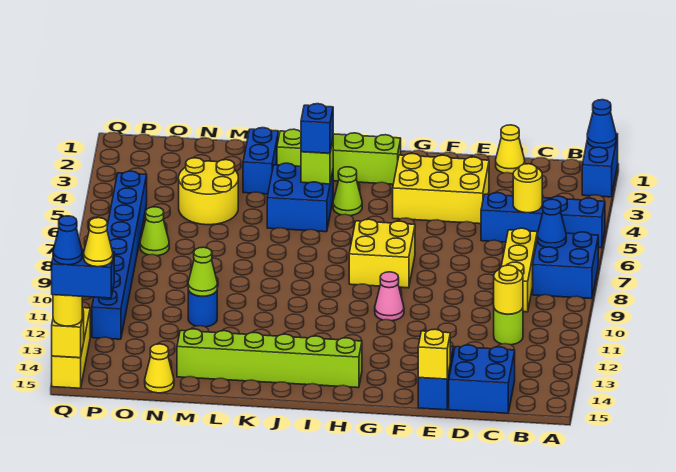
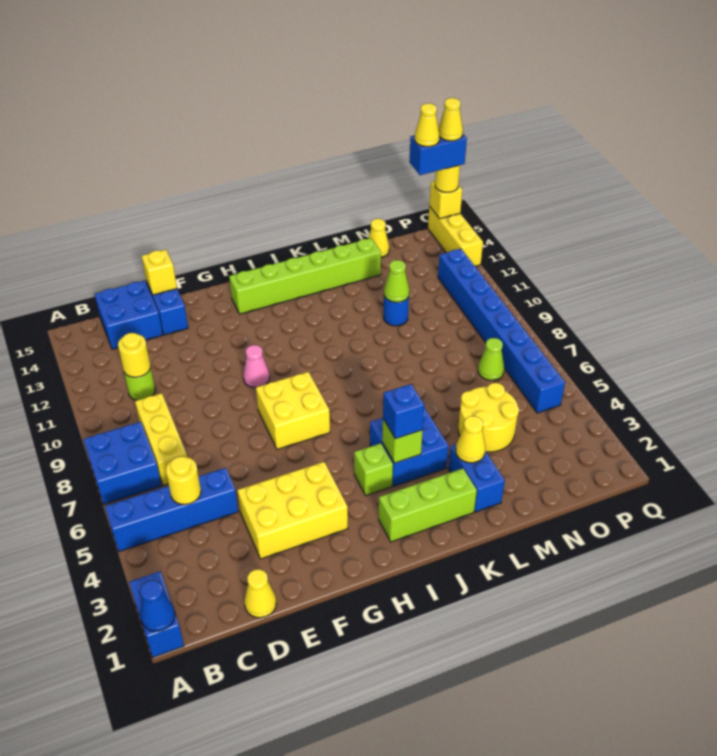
blue cone B7 level 2 -> none
lime brick H2:K2 level 1 -> lime brick I2:K2 level 1
lime cone I4 level 1 -> lime brick I4 level 1
none -> yellow cone L3 level 2
blue cone Q15 level 5 -> yellow cone Q15 level 5

